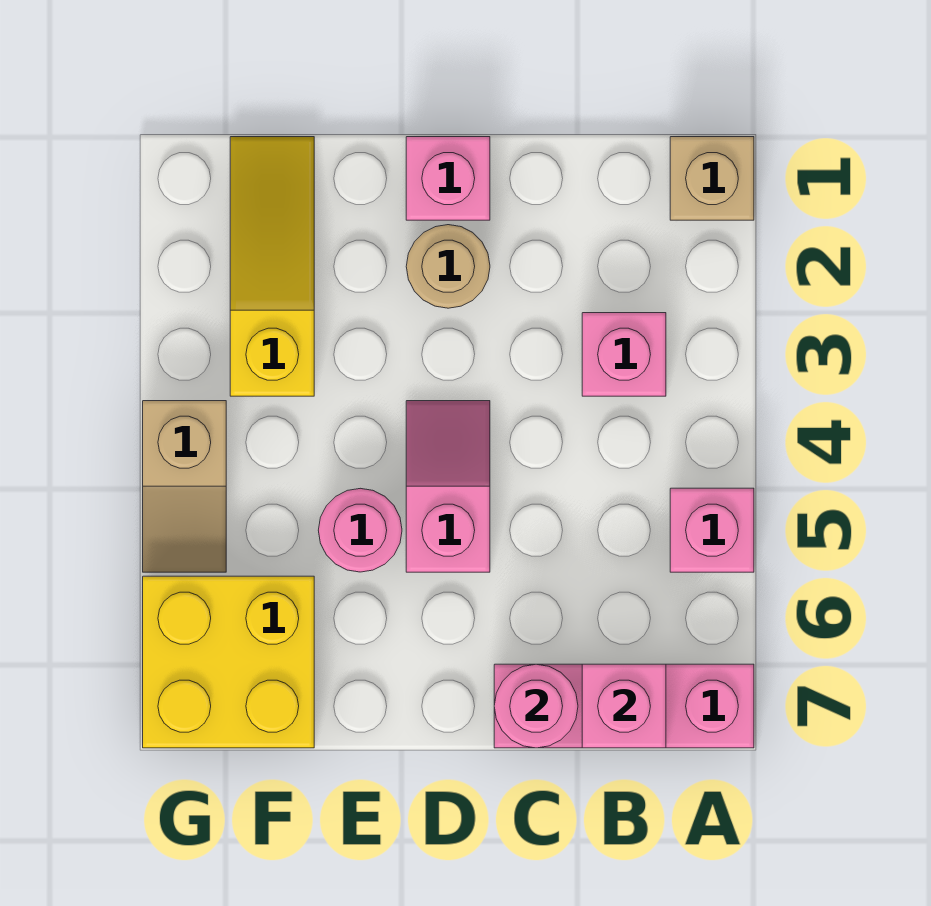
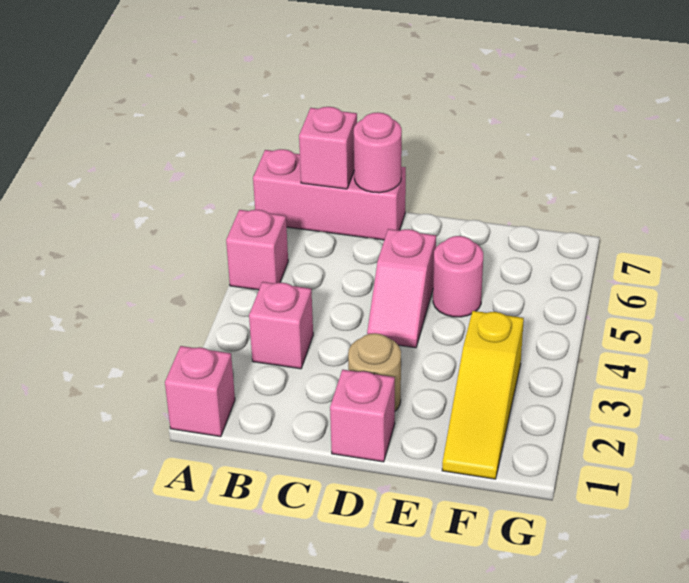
tan brick A1 level 1 -> pink brick A1 level 1
yellow brick F6:G7 level 1 -> none
tan slope G4:G5 level 1 top 4 -> none

